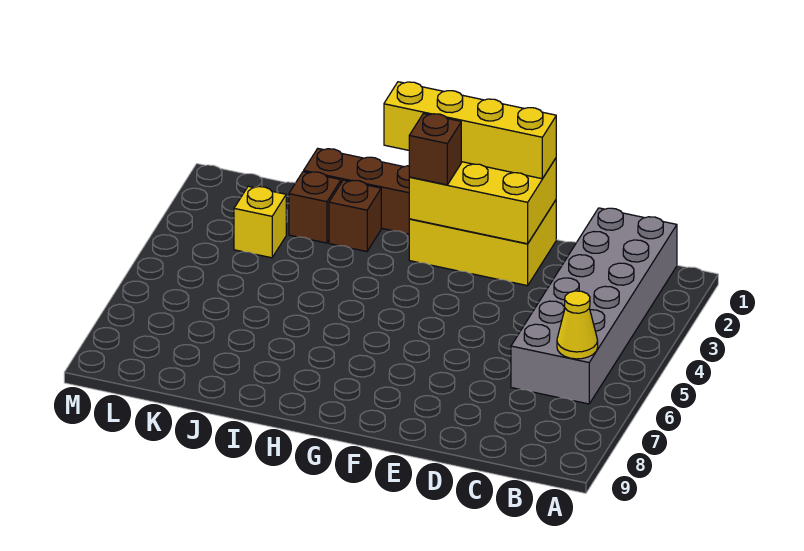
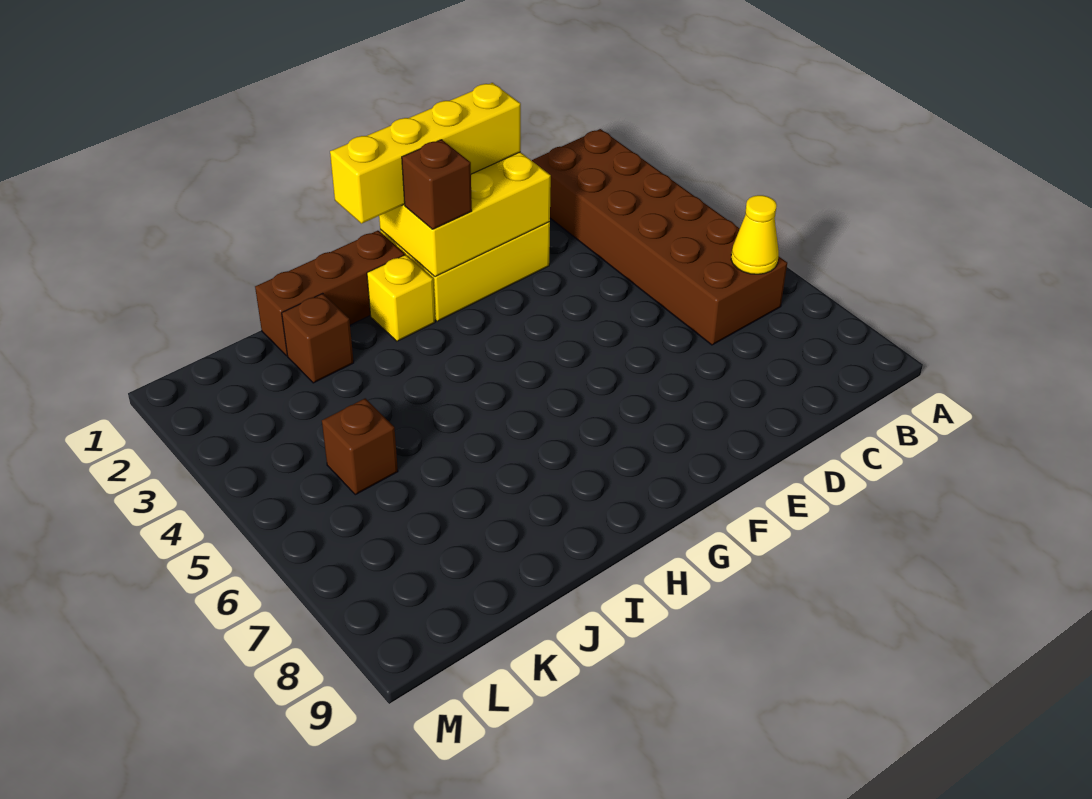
grey brick B1:C6 level 1 -> brown brick B1:C6 level 1
brown brick I2 level 1 -> brown brick K5 level 1
yellow brick K3 level 1 -> yellow brick H2 level 1

